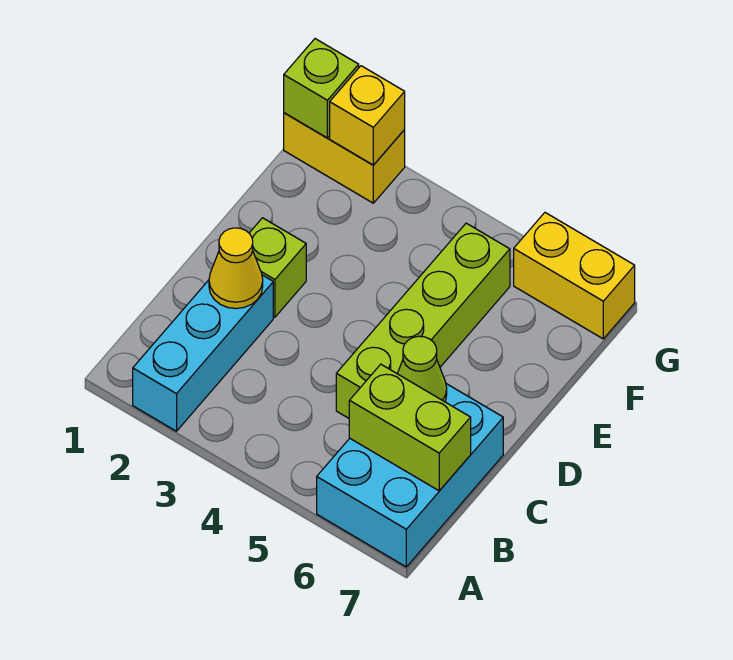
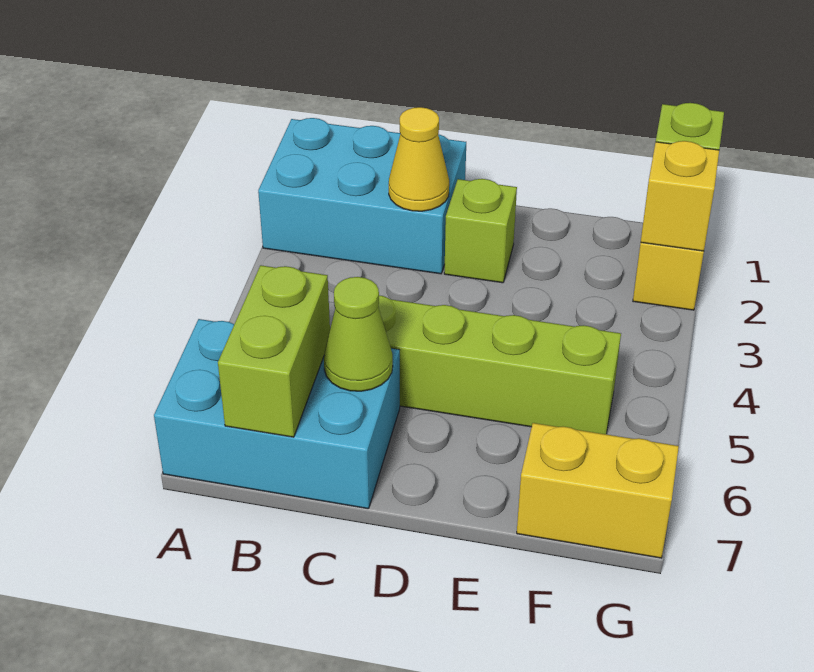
cyan brick A2:C2 level 1 -> cyan brick A1:C2 level 1
yellow brick G6:G7 level 1 -> yellow brick F7:G7 level 1

